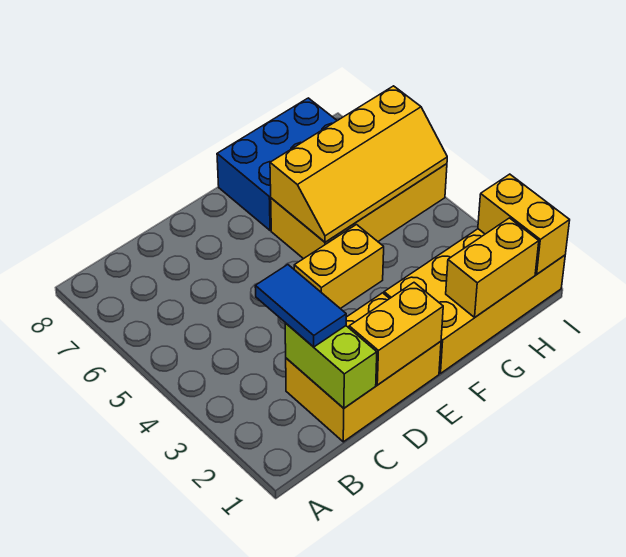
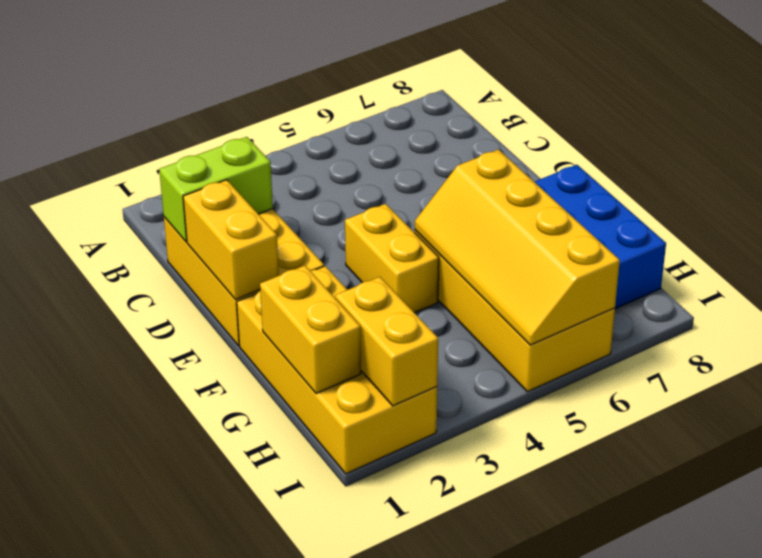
blue tile C2:C3 level 3 -> none
yellow brick I1:I2 level 2 -> yellow brick H2:I2 level 2

